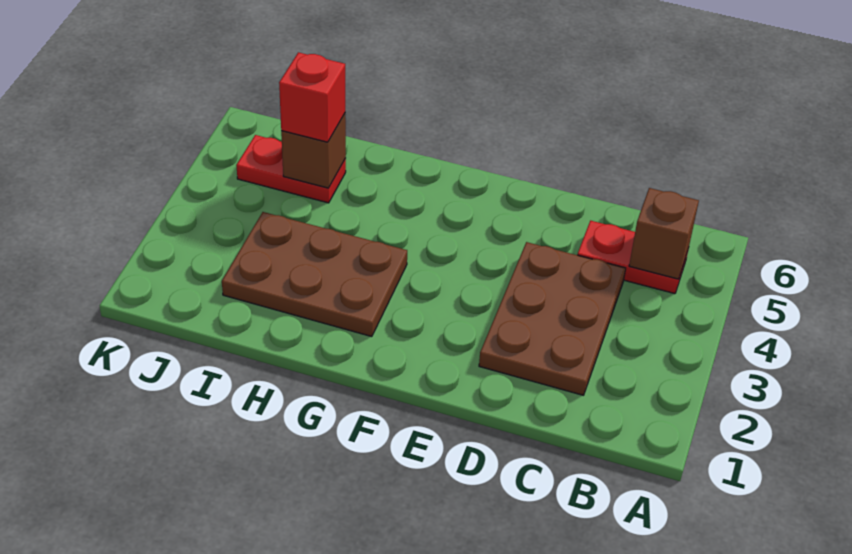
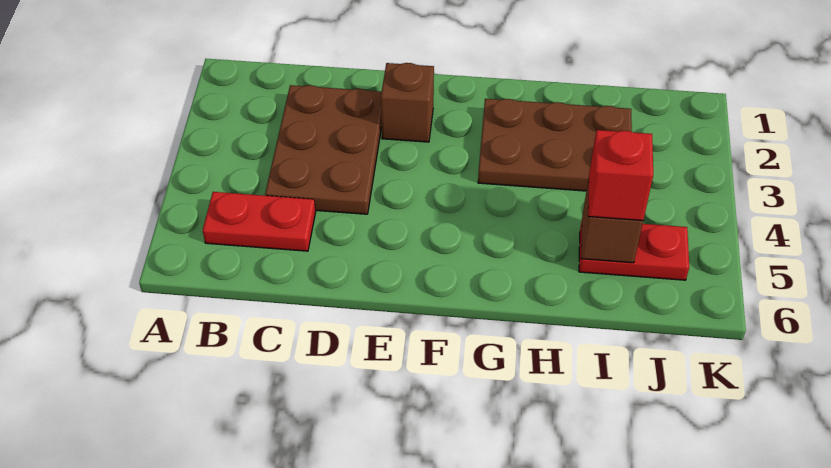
brown brick B5 level 2 -> brown brick E2 level 1

